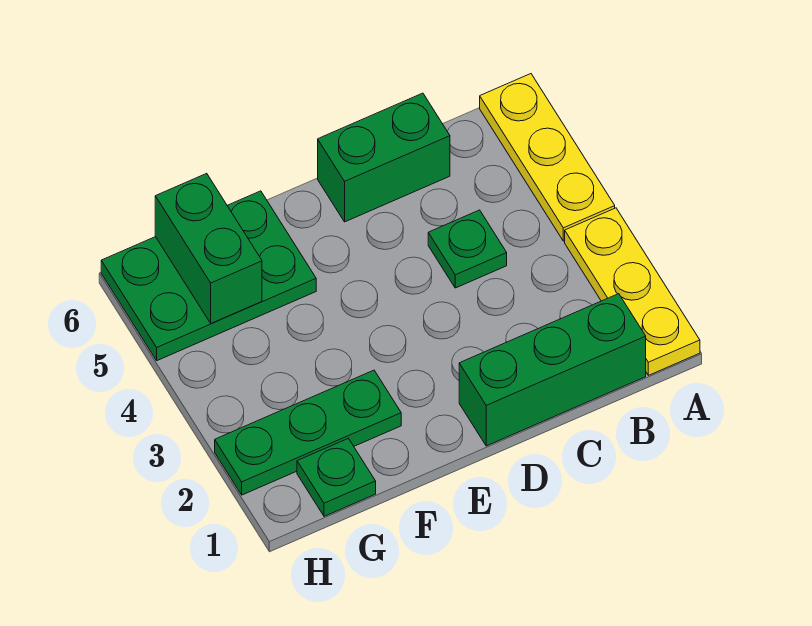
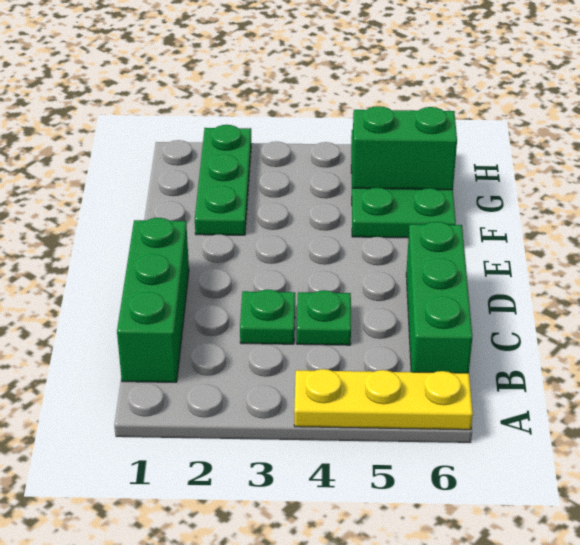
yellow plate A1:A3 level 1 -> none
green brick C6:D6 level 1 -> green brick B6:D6 level 1
green plate G1 level 1 -> green plate C3 level 1

